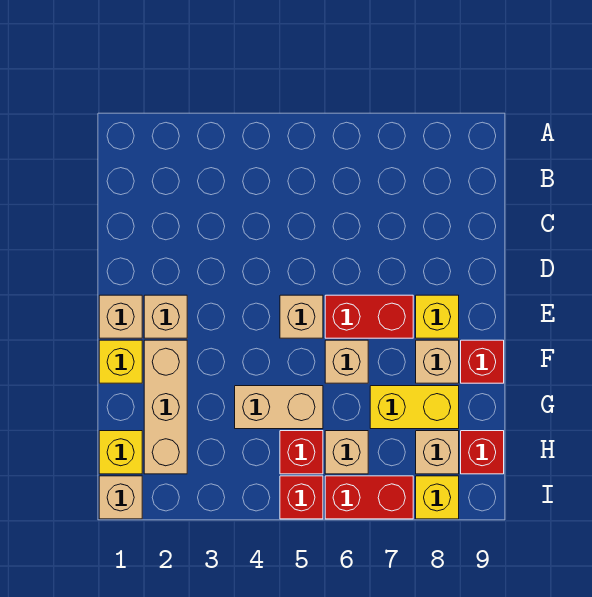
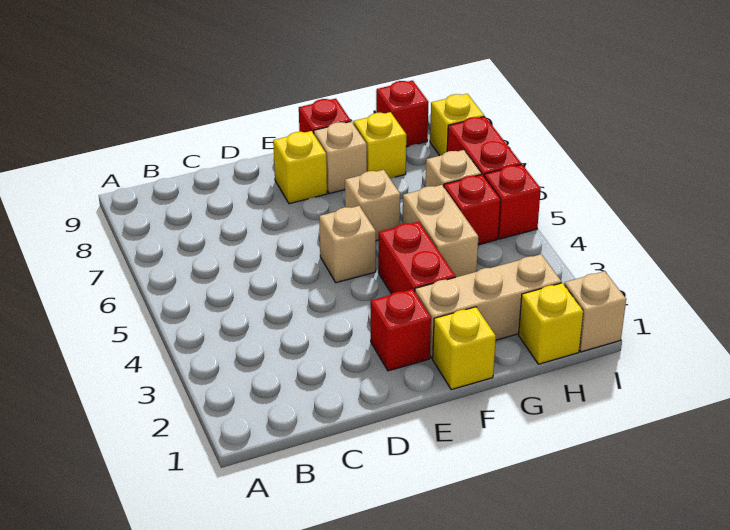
tan brick E1 level 1 -> none
tan brick E2 level 1 -> red brick E2 level 1
red brick E6:E7 level 1 -> red brick F3:F4 level 1
yellow brick G7:G8 level 1 -> yellow brick G8 level 1
tan brick H8 level 1 -> none

